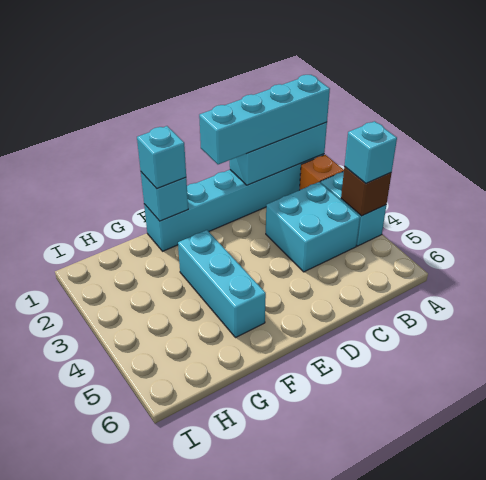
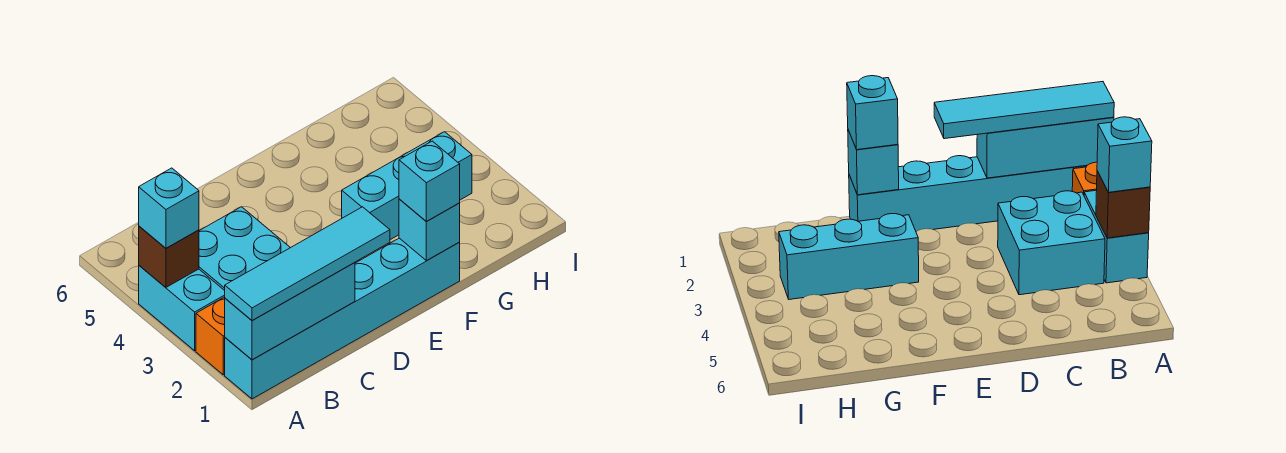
cyan brick A1:D1 level 3 -> cyan tile A1:D1 level 3
cyan brick F3:F5 level 1 -> cyan brick F3:H3 level 1

